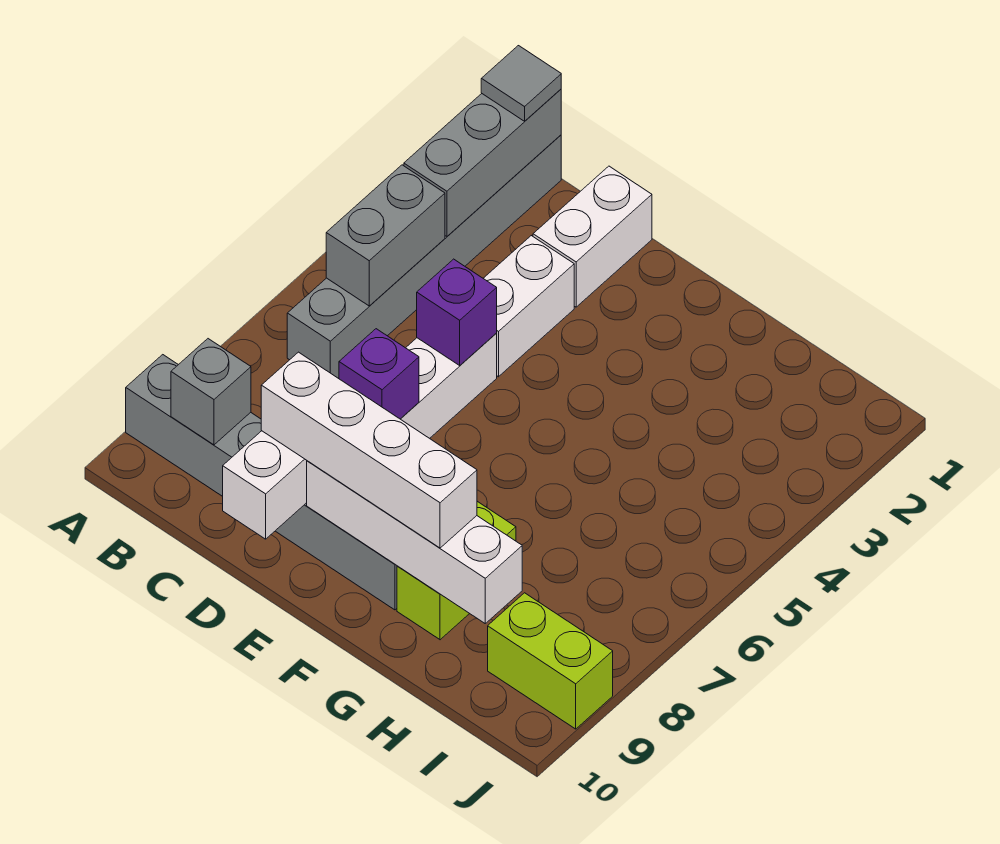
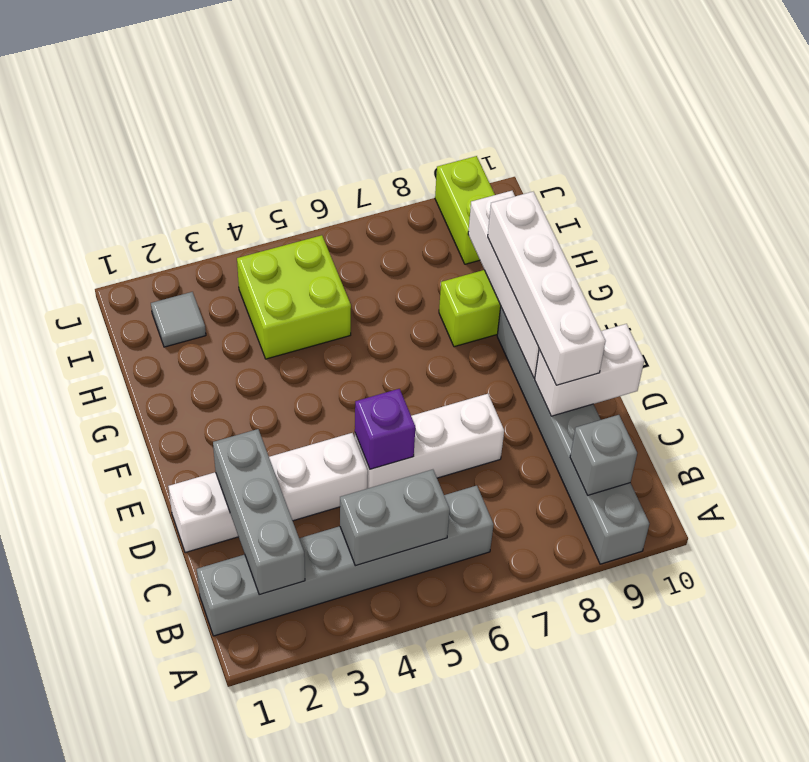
grey brick B1:B3 level 2 -> grey brick B2:D2 level 2
grey tile B1 level 3 -> grey tile I2 level 1
purple brick D7 level 2 -> none
none -> lime brick H4:I5 level 1

